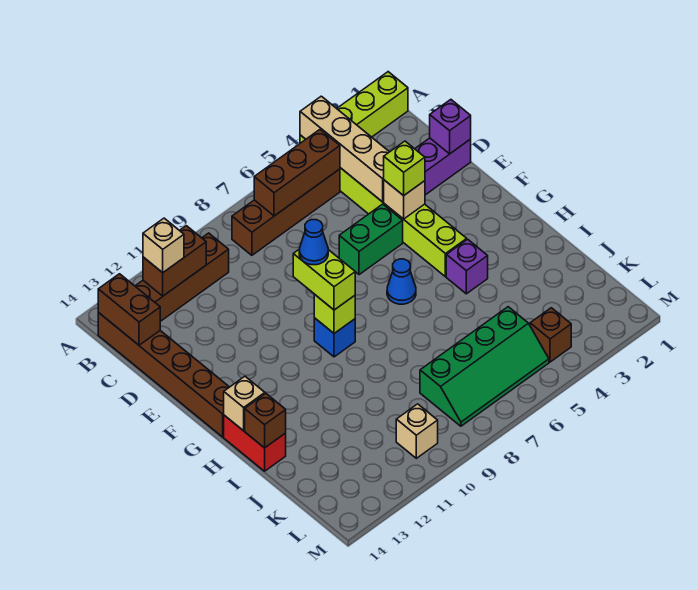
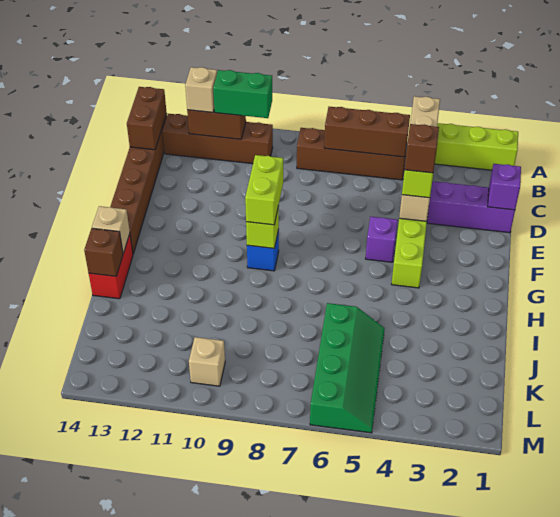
green brick E5:E6 level 1 -> green brick B10:B11 level 3
blue cone F9 level 4 -> none
blue cone G6 level 1 -> none
purple brick H4 level 1 -> purple brick F5 level 1
green slope K5:L8 level 1 top K -> green slope J5:M6 level 1 top 6
brown brick L4 level 1 -> brown brick E4 level 4

